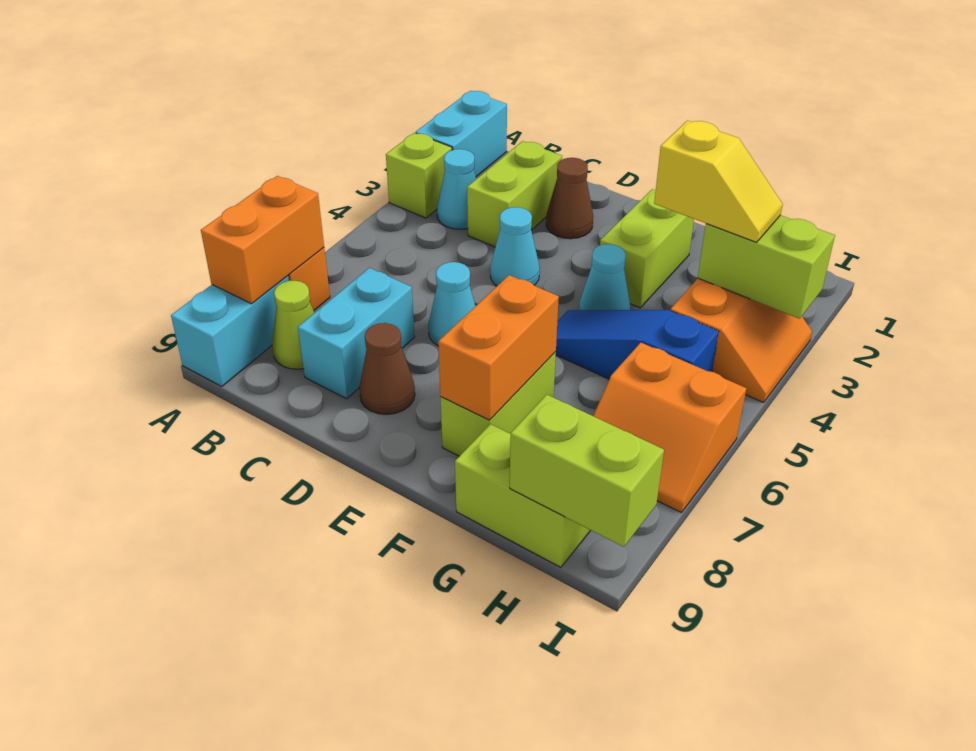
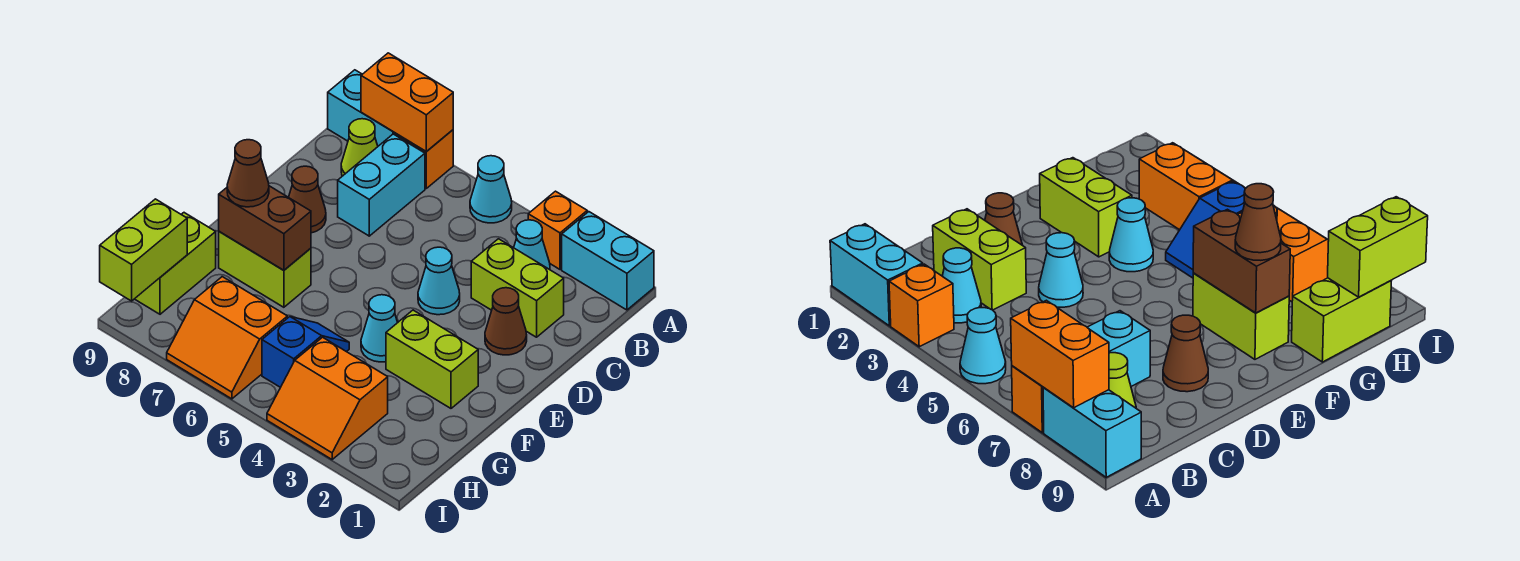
lime brick A3 level 1 -> orange brick A3 level 1
cyan brick C7:C8 level 1 -> cyan brick B7:C7 level 1
cyan cone D6 level 1 -> cyan cone A5 level 1
blue slope F5:H5 level 1 top H -> blue slope G5:H5 level 1 top H
orange brick F7:F8 level 2 -> brown brick F7:F8 level 2
none -> brown cone F8 level 3
yellow slope G3:H3 level 3 top G -> none
lime brick H3:I3 level 2 -> none
orange slope H6:I7 level 1 top 6 -> orange slope H6:I7 level 1 top H

